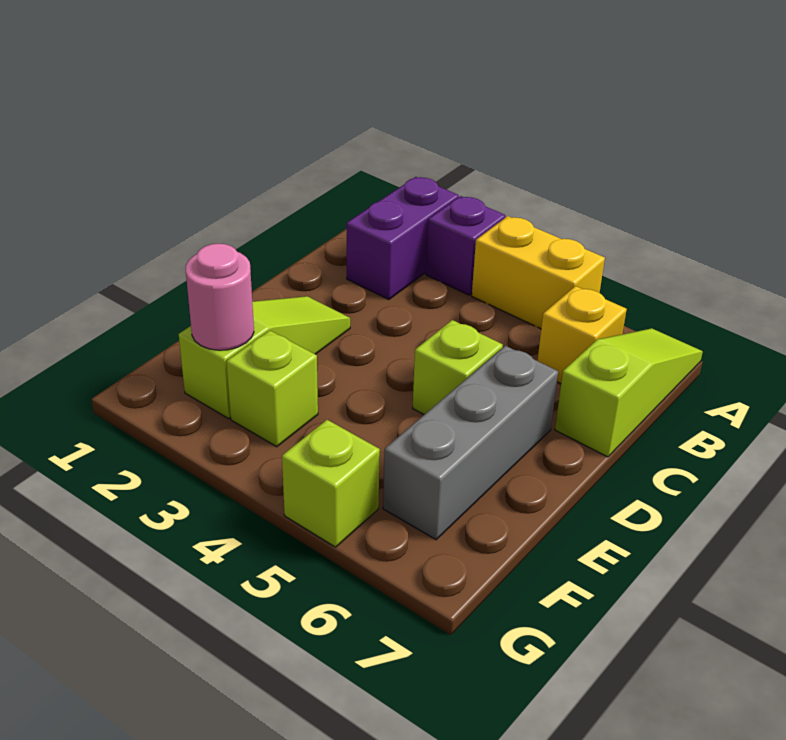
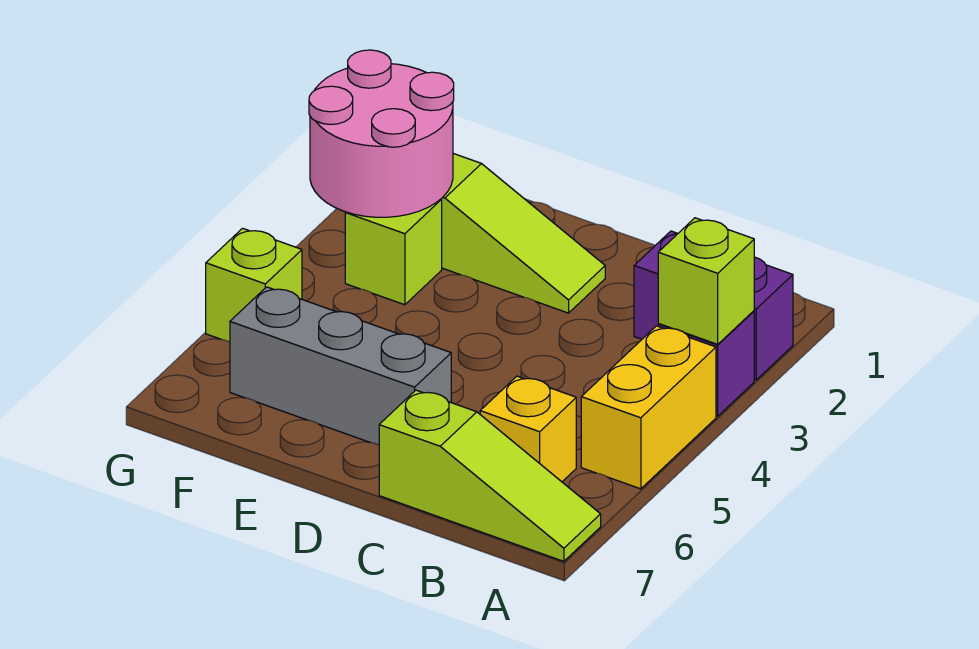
lime brick D5 level 1 -> lime brick A3 level 2
pink round brick F2 level 2 -> pink round brick F2:G3 level 2

